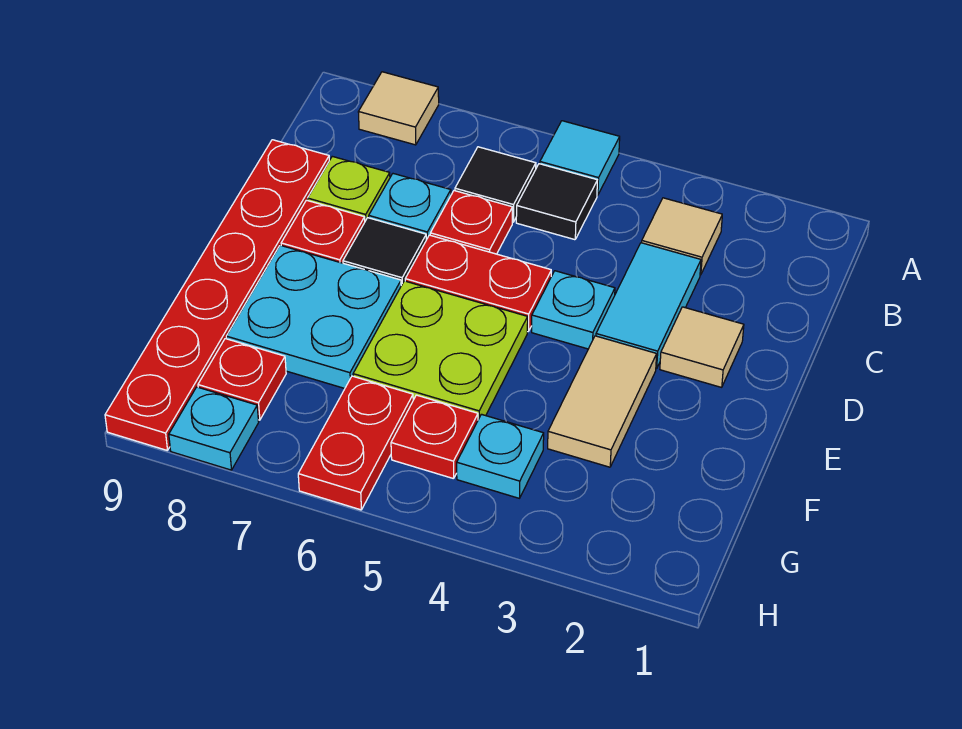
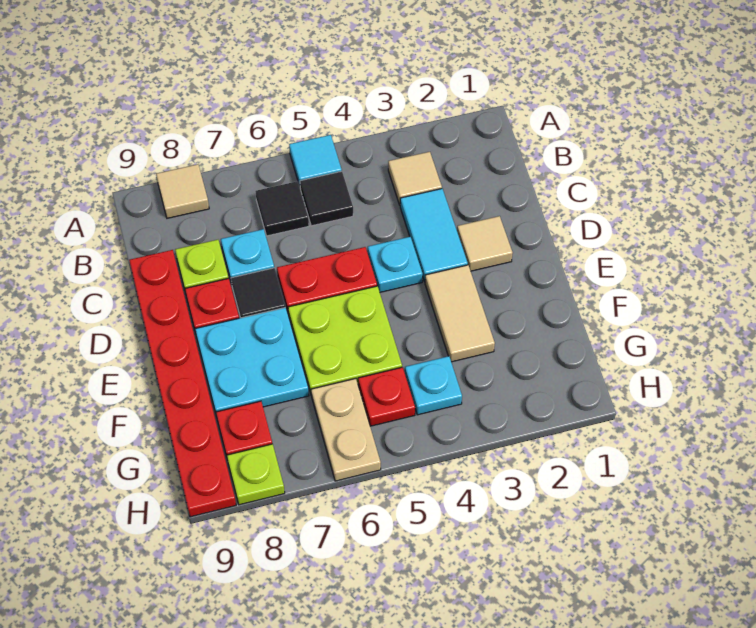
red plate C6 level 1 -> none
red plate G6:H6 level 1 -> tan plate G6:H6 level 1
cyan plate H8 level 1 -> lime plate H8 level 1

